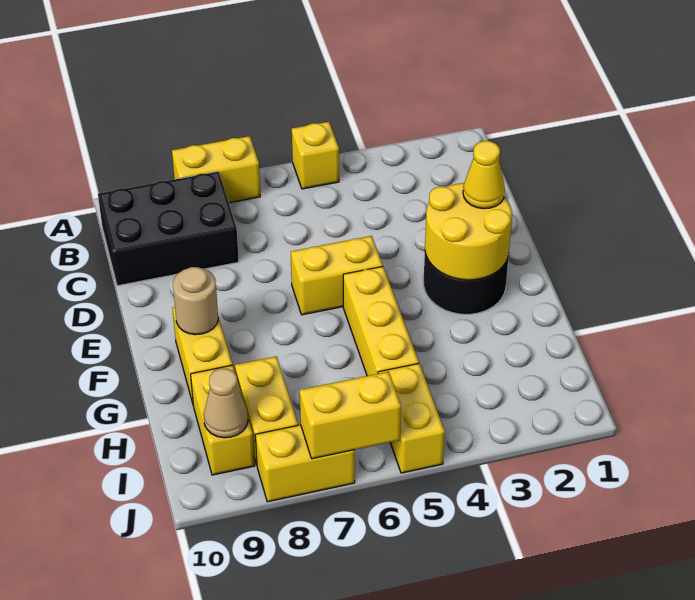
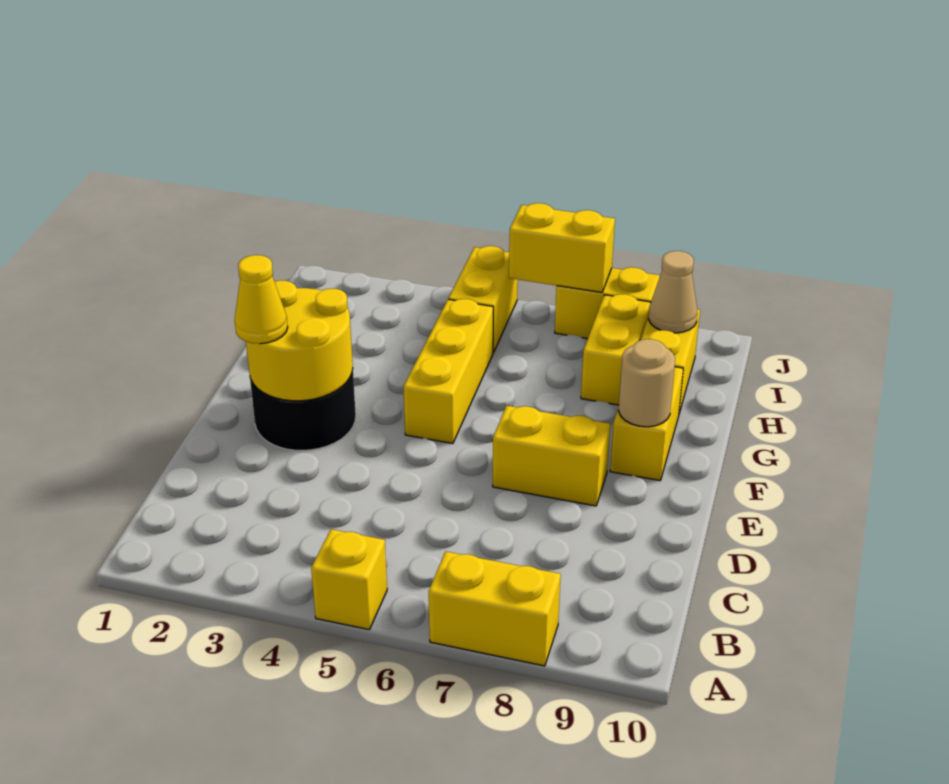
black brick B8:C10 level 1 -> none
yellow brick E5:E6 level 1 -> yellow brick E7:E8 level 1

